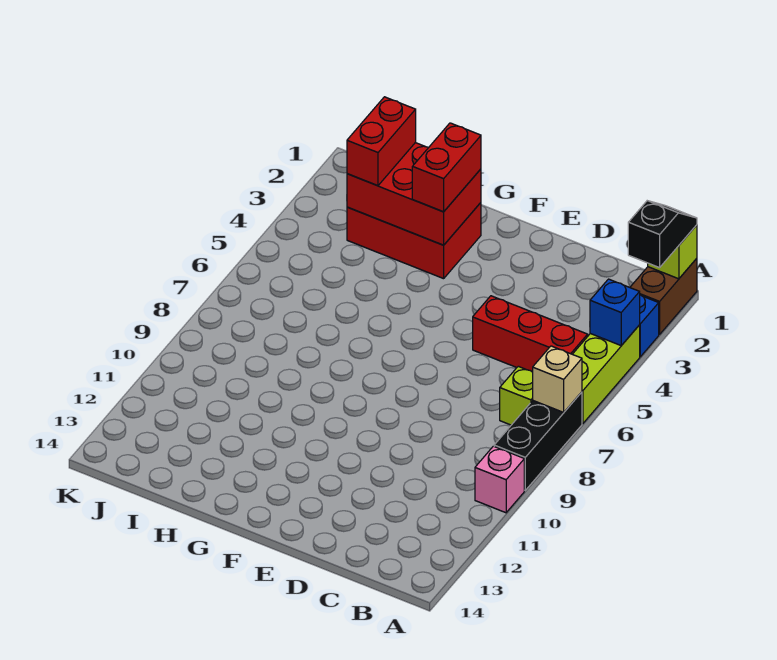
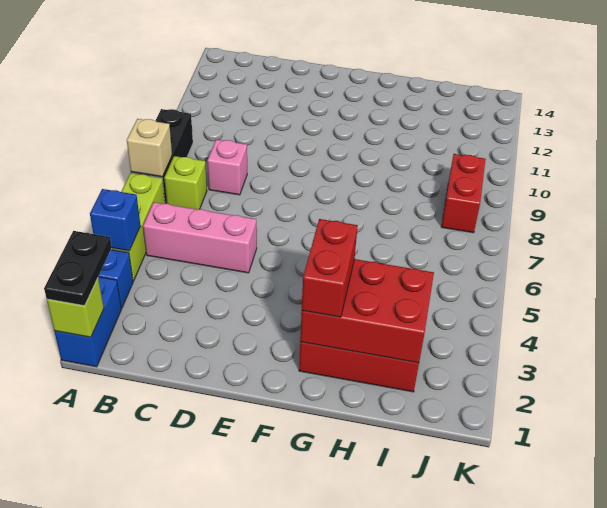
brown brick A1:A2 level 1 -> blue brick A1:A2 level 1
black slope A1:A2 level 3 top 2 -> black plate A1:A2 level 3
pink brick A10 level 1 -> pink brick C8 level 1
red brick B5:D5 level 1 -> pink brick B5:D5 level 1
red brick I2:I3 level 3 -> red brick J8:J9 level 1

